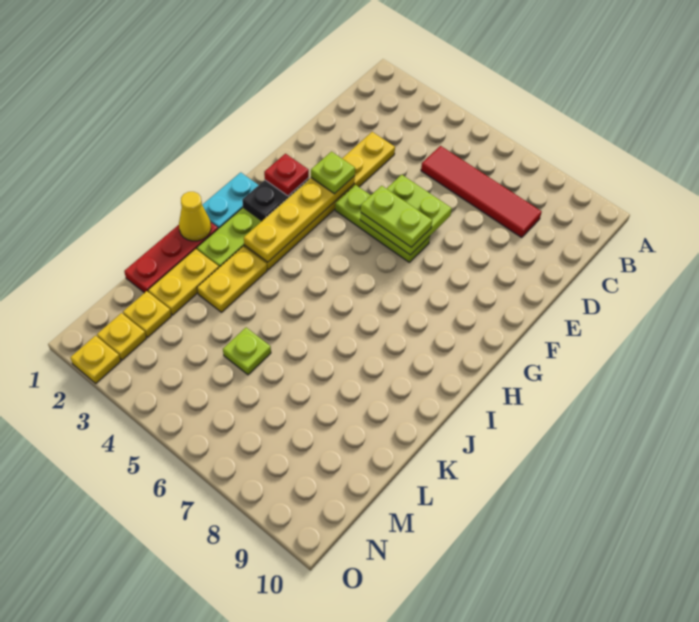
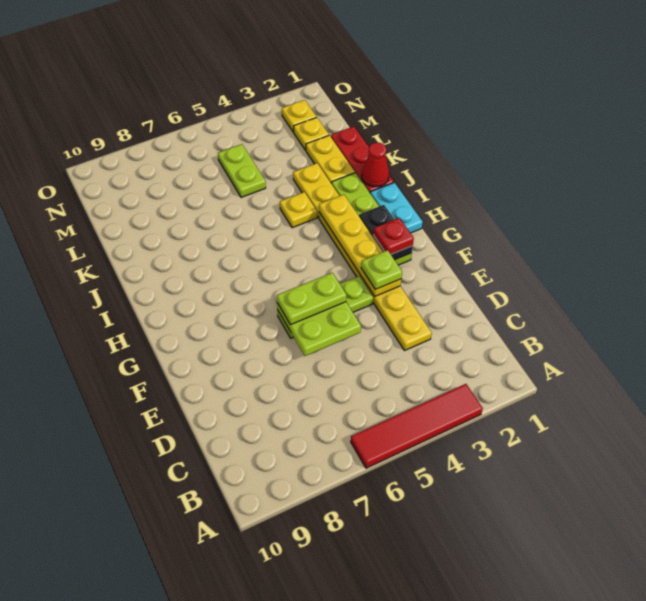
red tile C5:C8 level 1 -> red tile A3:A6 level 1
yellow cone J1 level 2 -> red cone J1 level 2
lime plate L5 level 1 -> lime plate L5:M5 level 1
yellow plate O2 level 1 -> yellow plate J4 level 1

